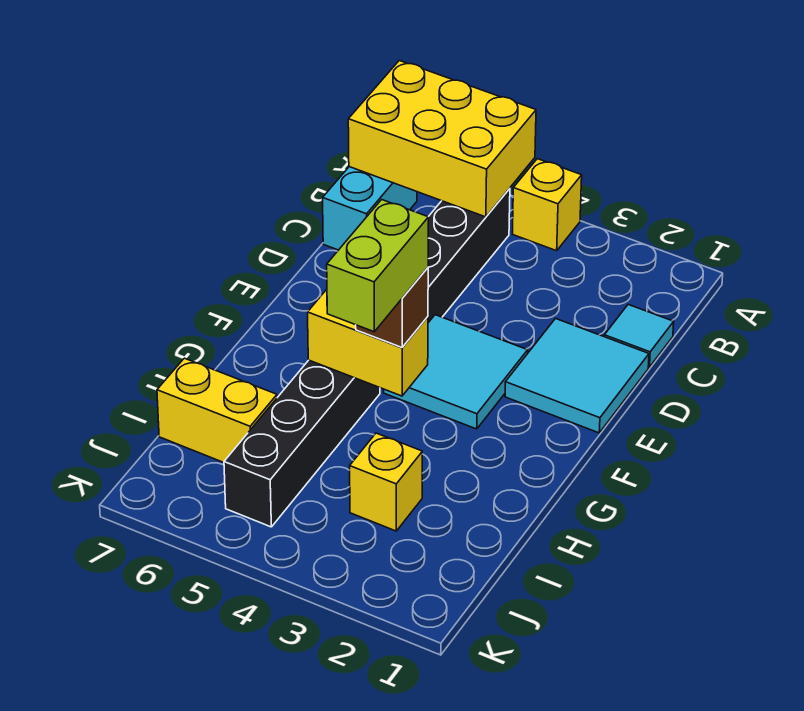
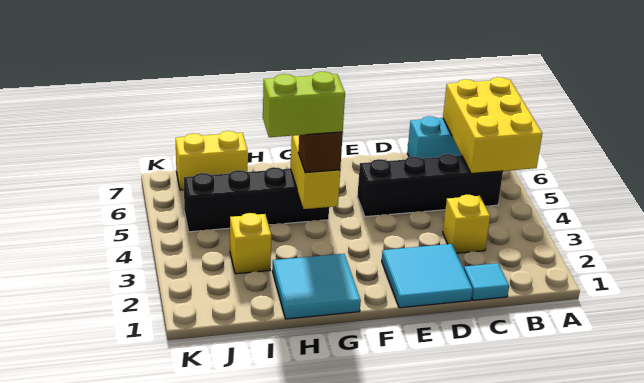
yellow brick A4 level 1 -> yellow brick C3 level 1
cyan tile E3:F4 level 1 -> cyan tile G1:H2 level 1
yellow brick I6:I7 level 1 -> yellow brick I7:J7 level 1

